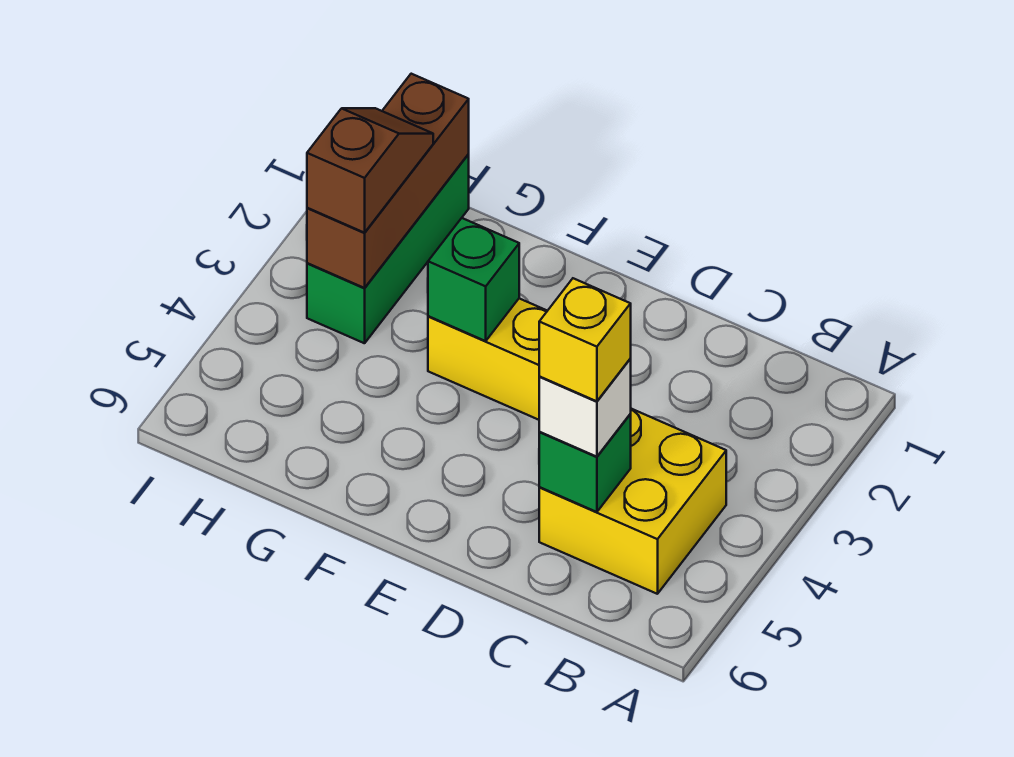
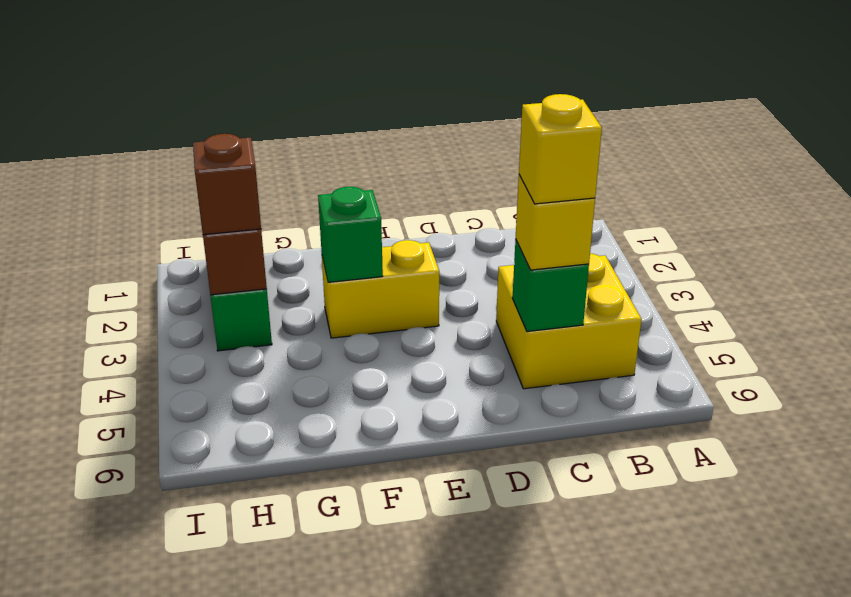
white brick C5 level 3 -> yellow brick C5 level 3

